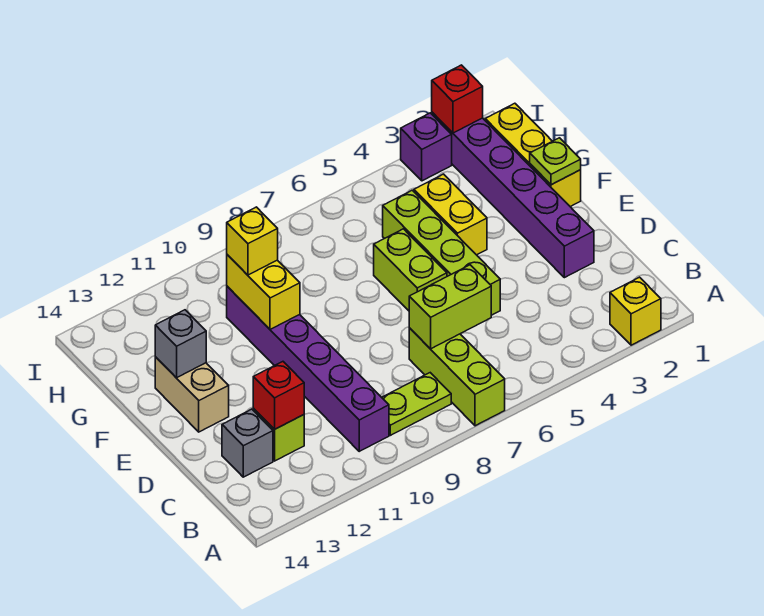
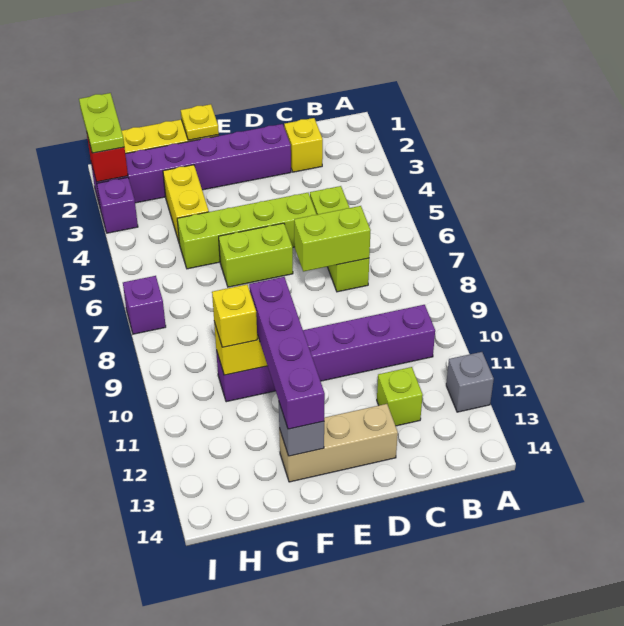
yellow brick A2 level 1 -> yellow brick C2 level 1
lime brick A7:C7 level 1 -> lime brick C5:C7 level 1
lime plate B8:B9 level 1 -> lime plate I1:I2 level 3
lime brick C6:C7 level 2 -> lime brick C7:D7 level 2
red brick C12 level 2 -> none
grey brick C13 level 1 -> grey brick A12 level 1
tan brick E13:F13 level 1 -> tan brick D13:F13 level 1
lime plate F1 level 2 -> yellow plate F1 level 2
yellow brick F4:G4 level 1 -> yellow brick G3:G4 level 1
none -> purple brick F10:F13 level 3
none -> purple brick I7 level 1

